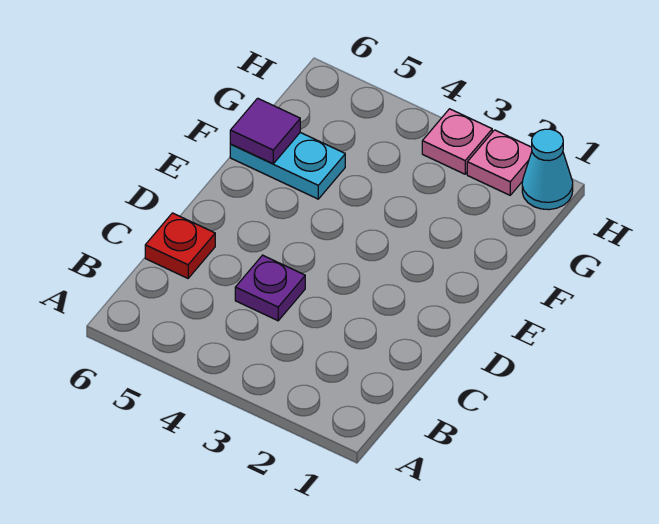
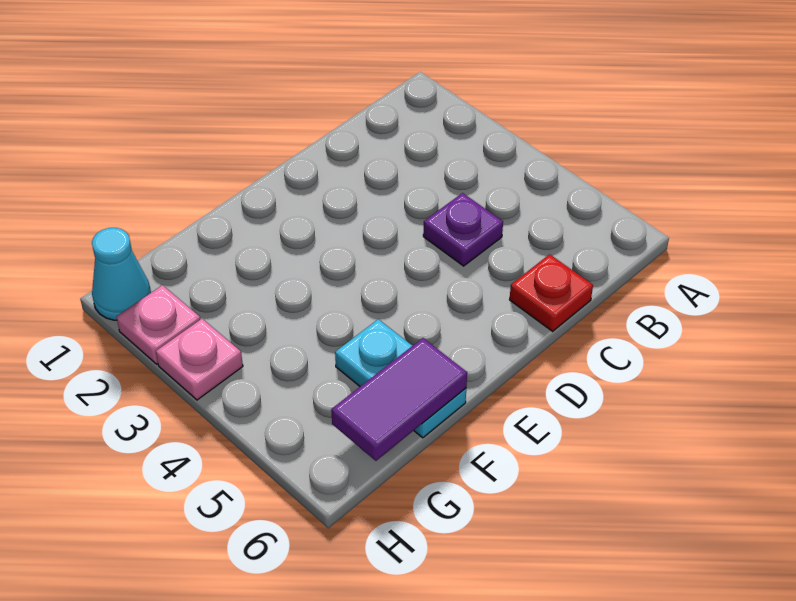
purple tile F6 level 2 -> purple tile F6:G6 level 2

